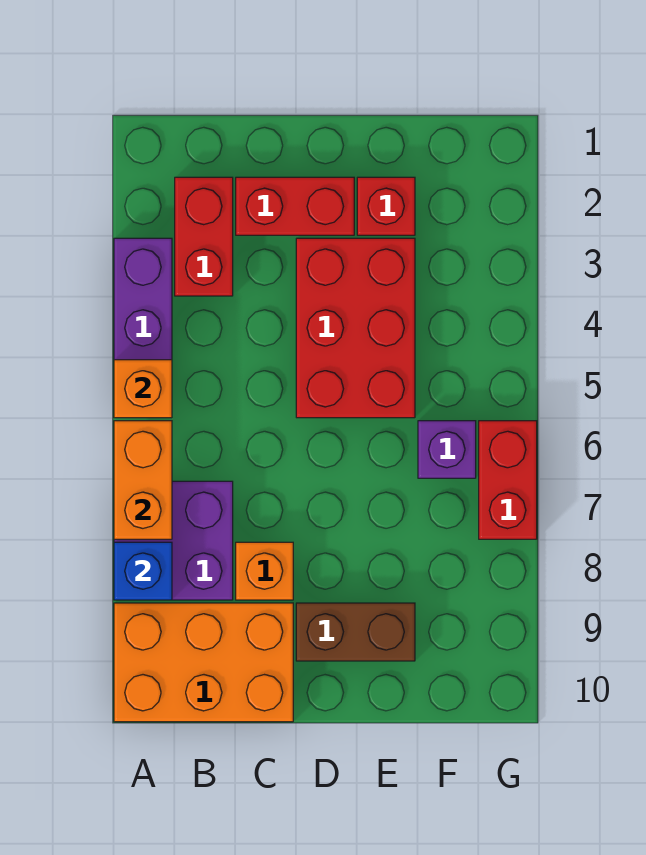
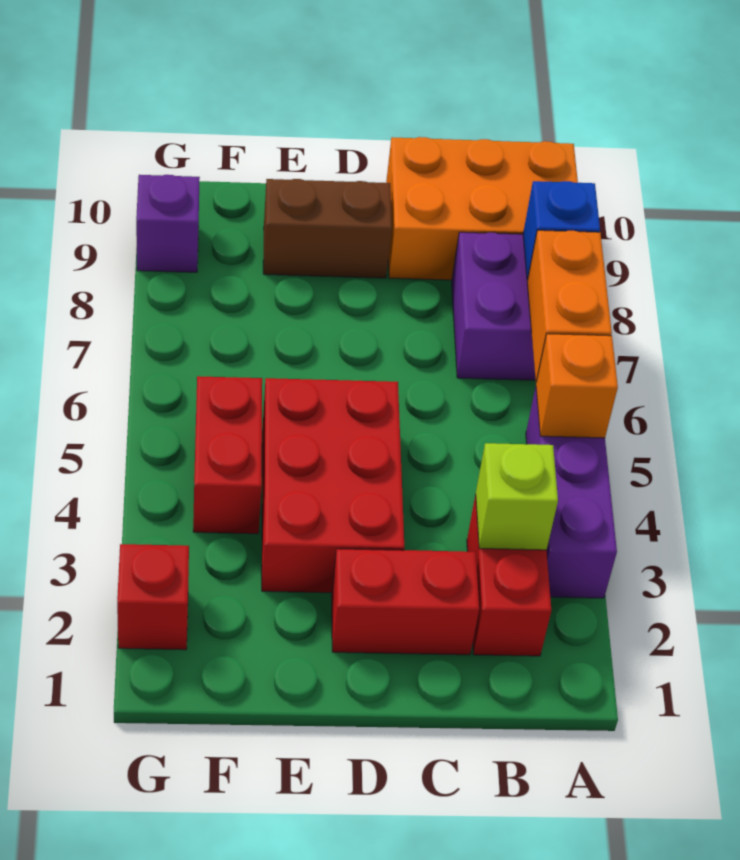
none -> lime brick B3 level 2
orange brick C8 level 1 -> none
red brick E2 level 1 -> red brick G2 level 1
purple brick F6 level 1 -> purple brick G9 level 1
red brick G6:G7 level 1 -> red brick F4:F5 level 1

